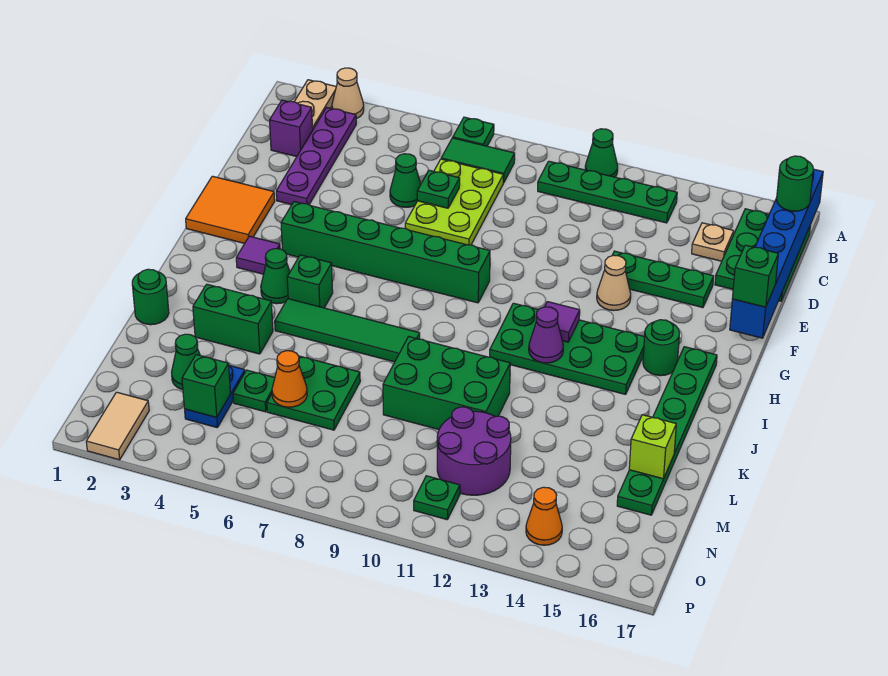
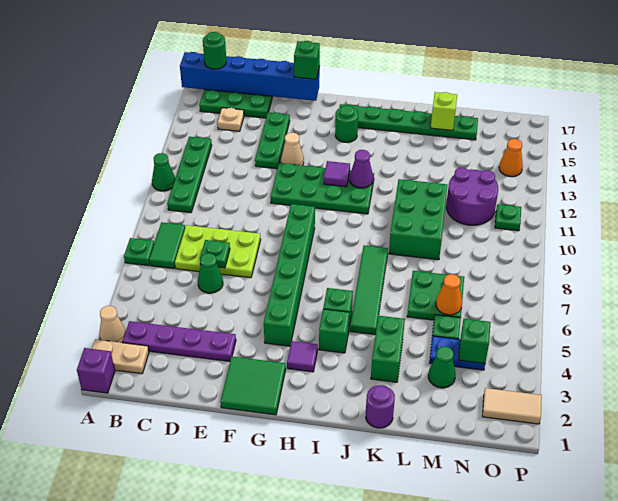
purple brick C2 level 1 -> purple brick A1 level 1
orange tile F1:G2 level 1 -> green tile F1:G2 level 1
green plate H11:I14 level 1 -> green plate F11:I12 level 1
green cone I4 level 1 -> green brick I4 level 1
green round brick K1 level 1 -> purple round brick K1 level 1

